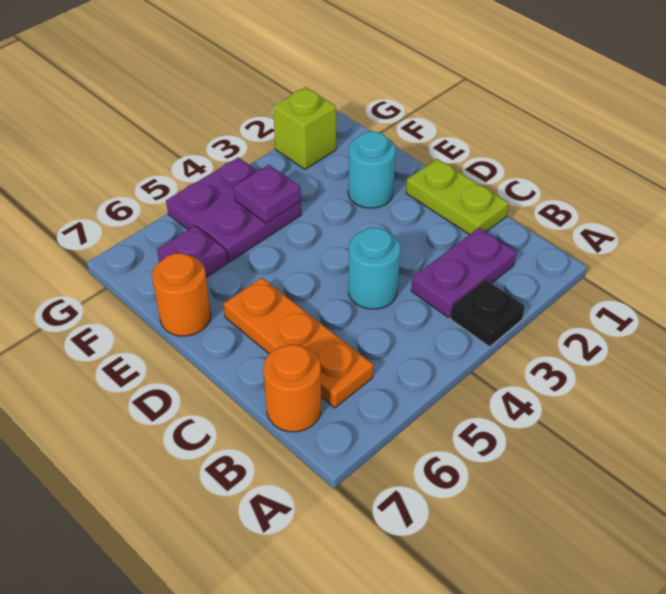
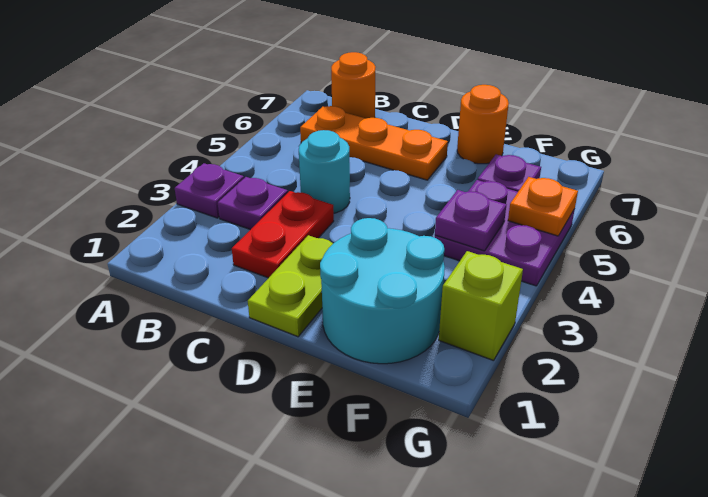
black plate A3 level 1 -> purple plate A3 level 1
purple plate B2:B3 level 1 -> purple plate B3 level 1
lime plate C1:D1 level 1 -> lime plate D1:D2 level 1
none -> red plate C2:C3 level 1
cyan round brick E2 level 1 -> cyan round brick E1:F2 level 1
none -> orange plate G5 level 2

